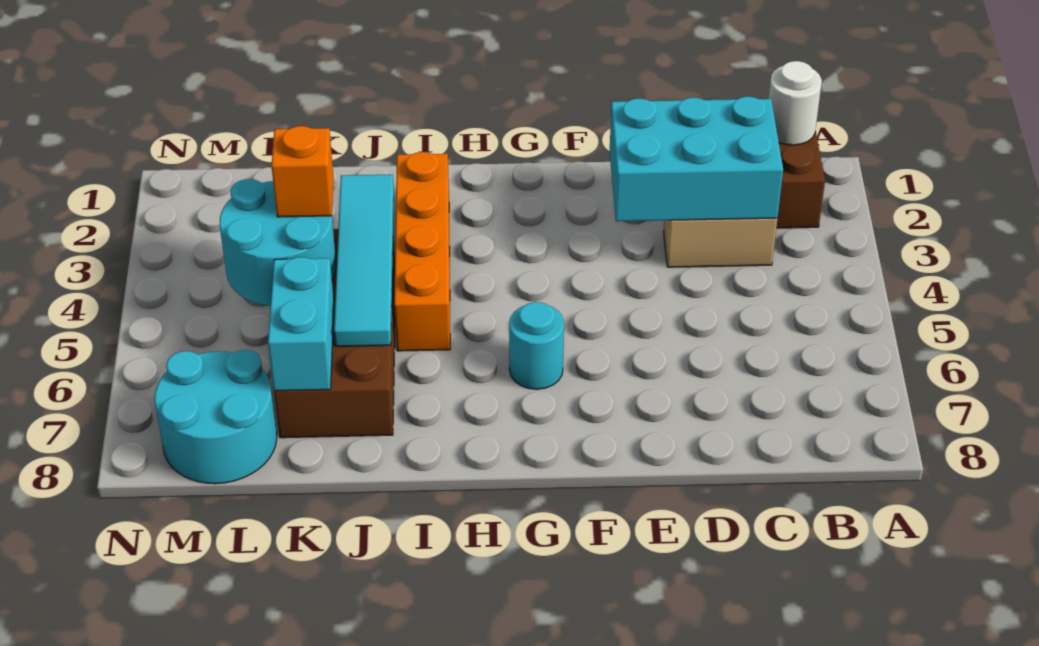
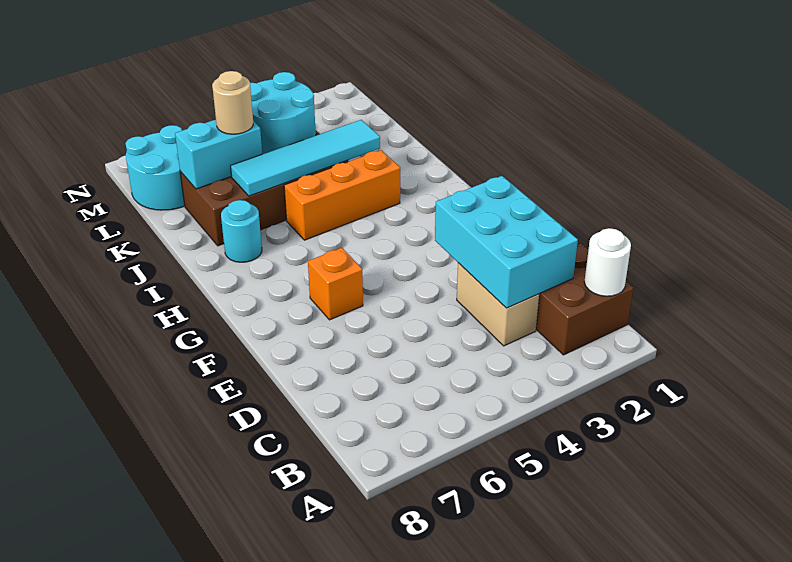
cyan round brick G6 level 1 -> cyan round brick I7 level 1
orange brick I2:I5 level 1 -> orange brick I3:I5 level 1
orange brick K4 level 3 -> orange brick F6 level 1
none -> tan round brick K6 level 3

